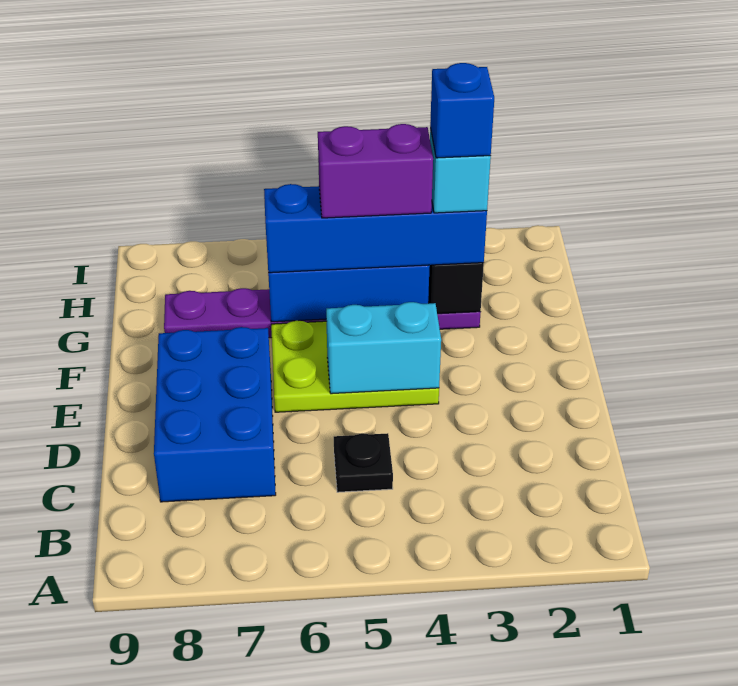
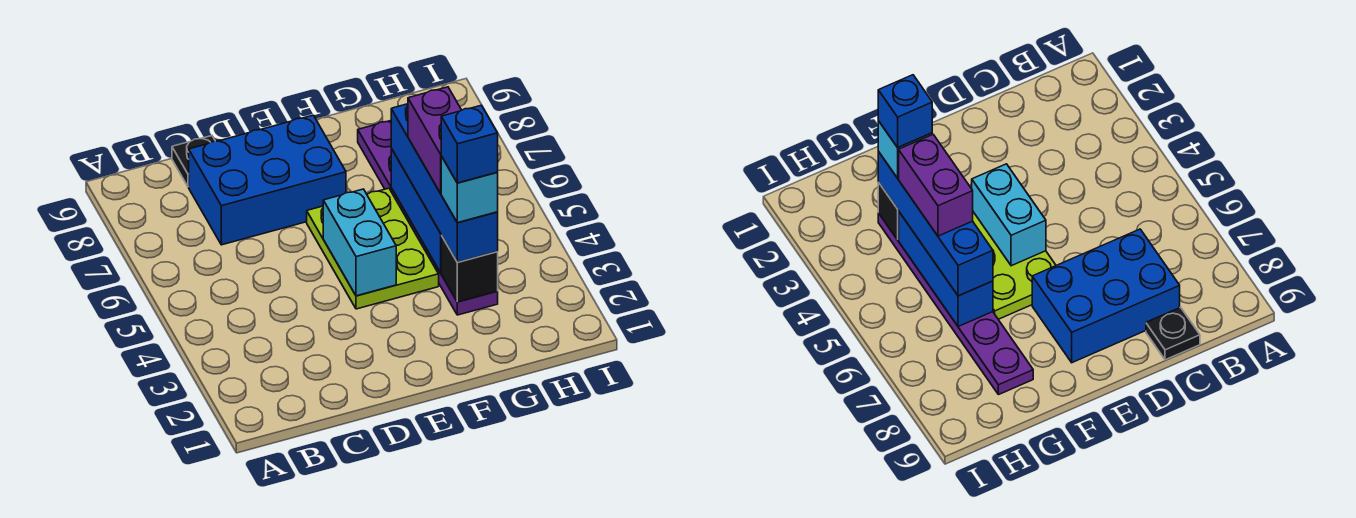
black plate C5 level 1 -> black plate C9 level 1

